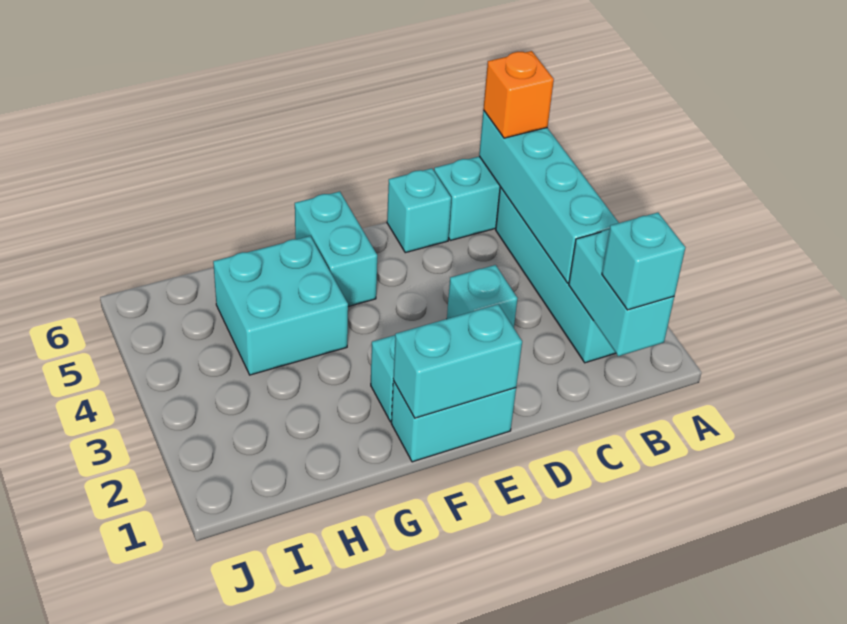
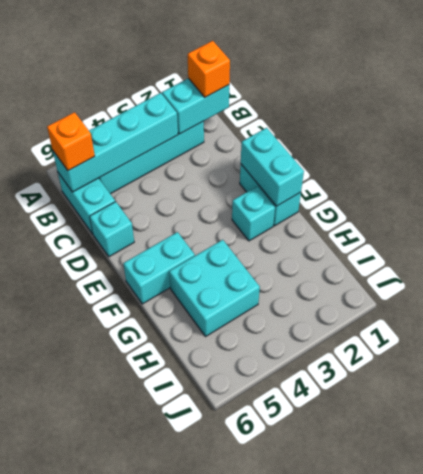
cyan brick B1 level 3 -> orange brick B1 level 3
cyan brick D3 level 1 -> none

